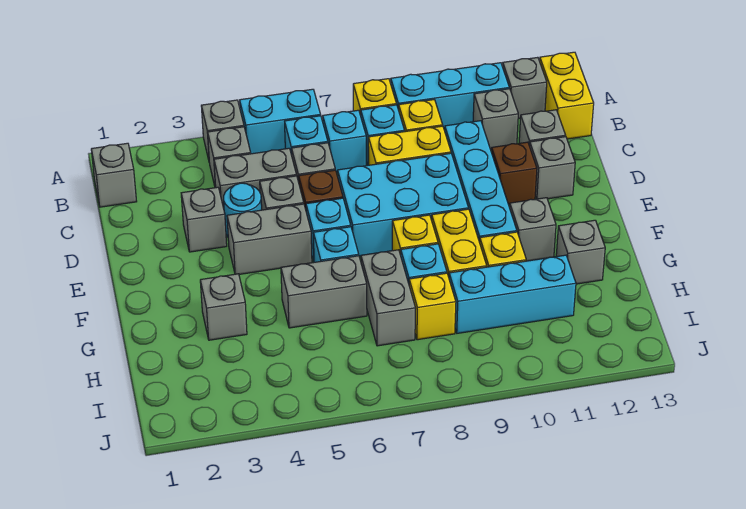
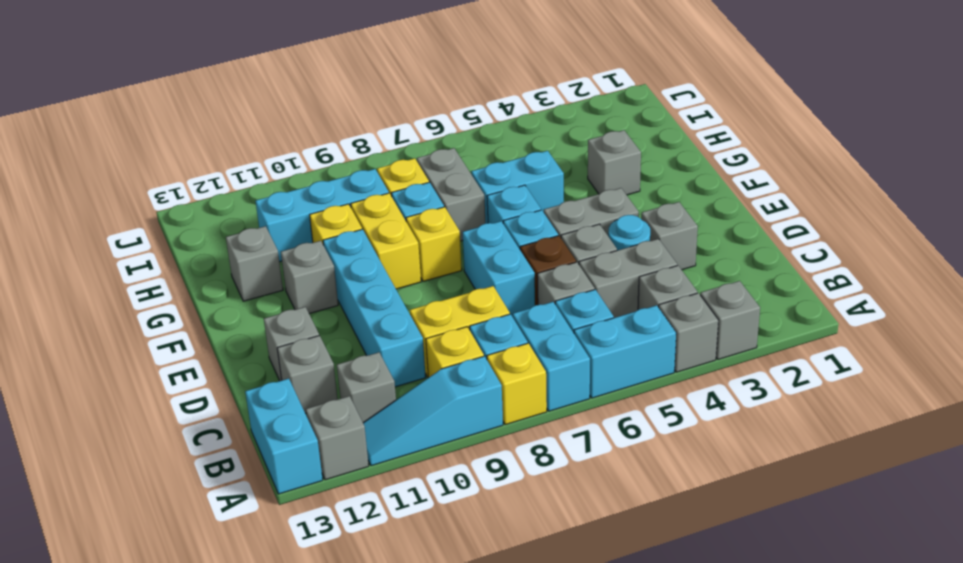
cyan brick A9:A11 level 1 -> cyan slope A9:A11 level 1 top 9
yellow brick A13:B13 level 1 -> cyan brick A13:B13 level 1
grey brick B1 level 1 -> grey brick A3 level 1
cyan brick B7 level 1 -> cyan brick A7:B7 level 1
cyan brick D7:E9 level 1 -> cyan brick D7:E7 level 1
brown brick D11 level 1 -> none
grey brick G5:G6 level 1 -> cyan brick G5:G6 level 1

